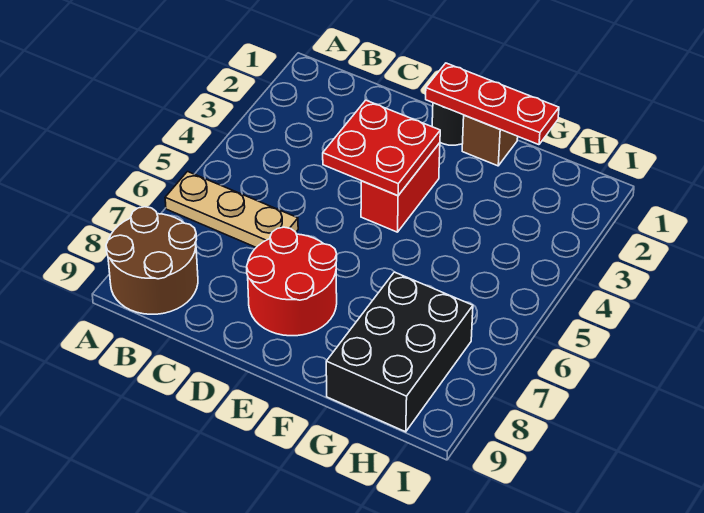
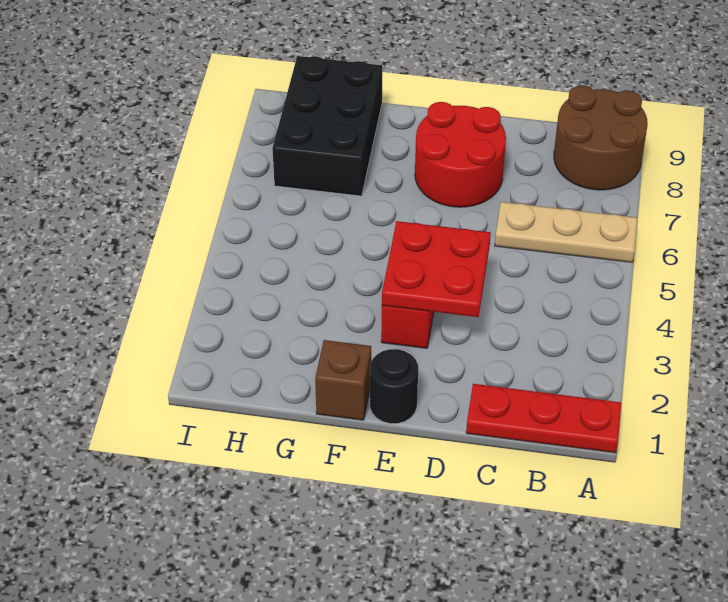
red plate E1:G1 level 2 -> red plate A1:C1 level 1

